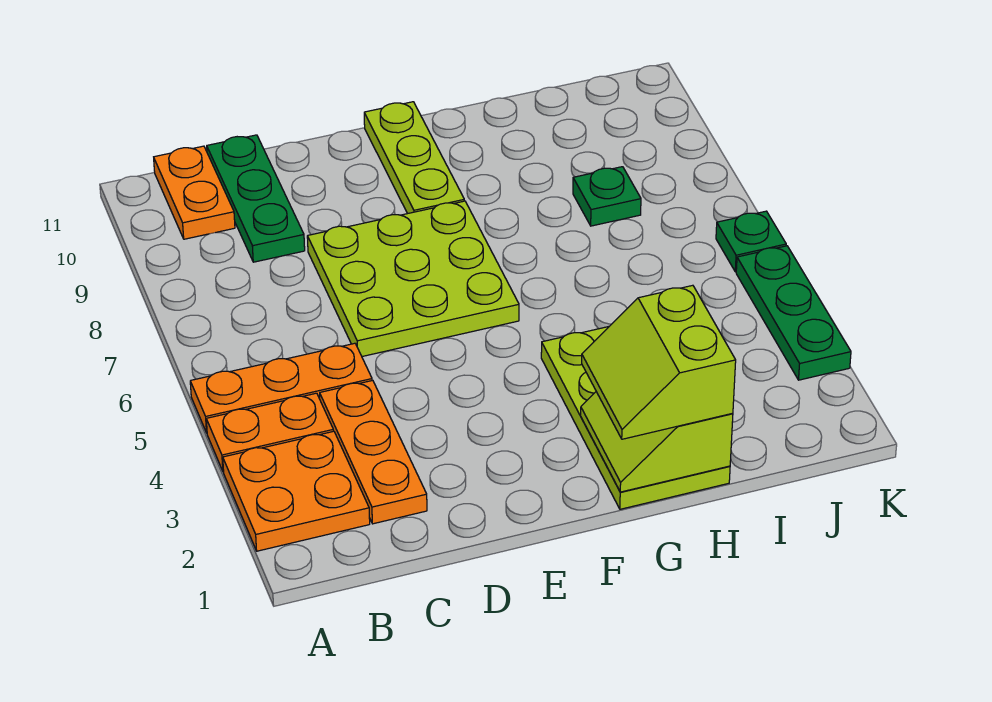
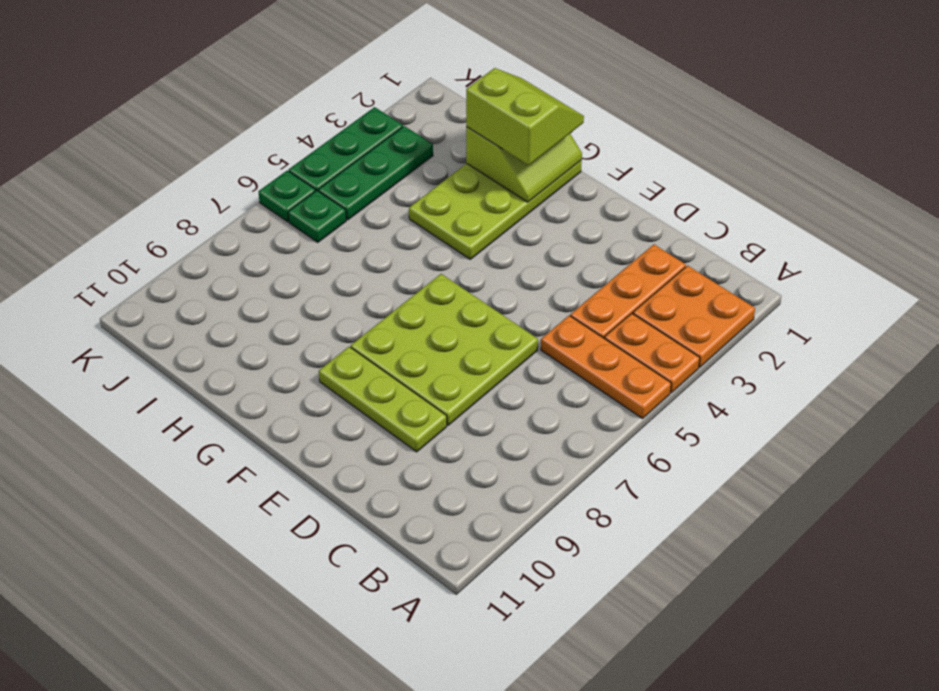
orange plate B10:B11 level 1 -> none
green plate C9:C11 level 1 -> green plate J3:J5 level 1
lime plate F9:F11 level 1 -> lime plate D9:F9 level 1
lime slope G1:H2 level 3 top H -> lime slope G1:H2 level 3 top 2
green plate I8 level 1 -> green plate J6 level 1

